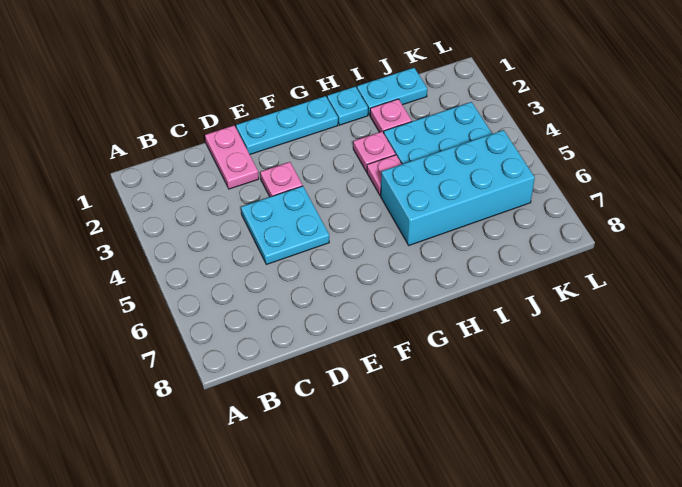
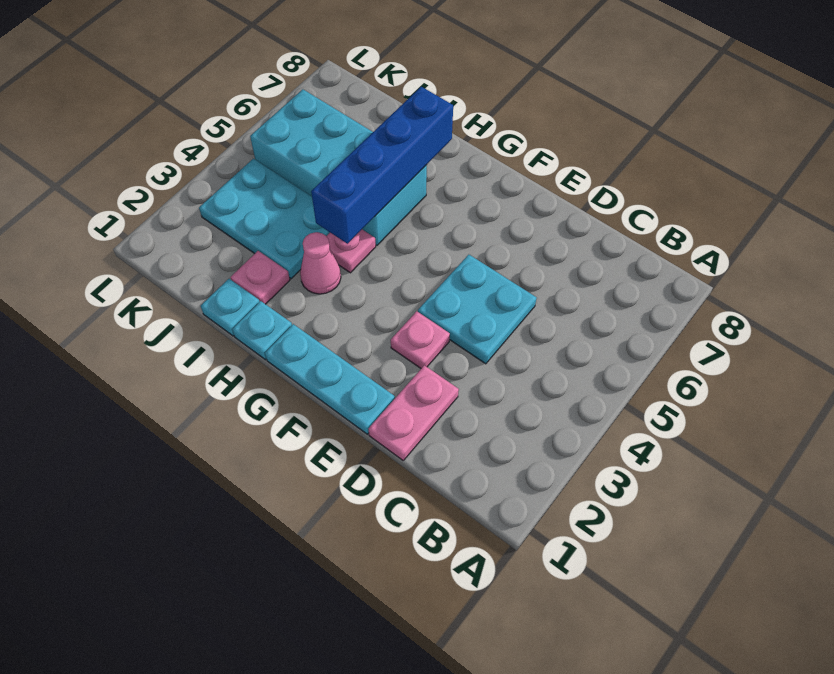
pink plate H3 level 1 -> pink cone H3 level 1
none -> blue brick H4:H7 level 2
cyan plate I1:J1 level 1 -> cyan plate I1 level 1

